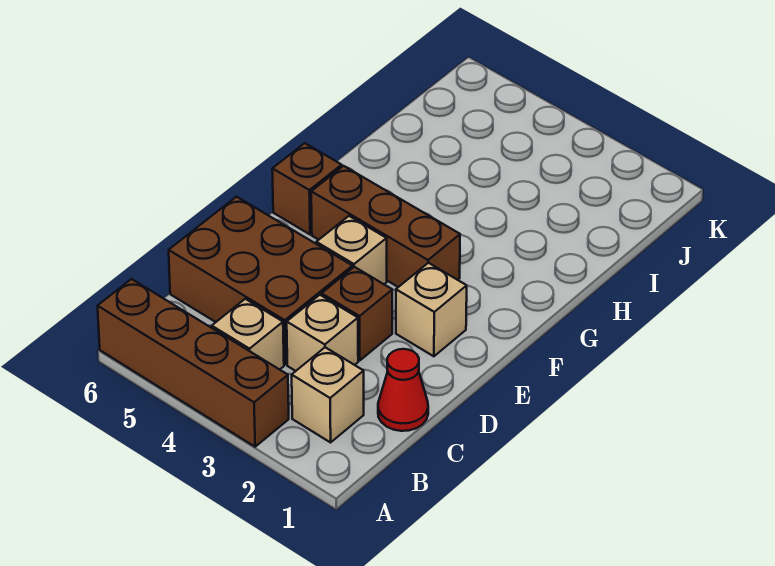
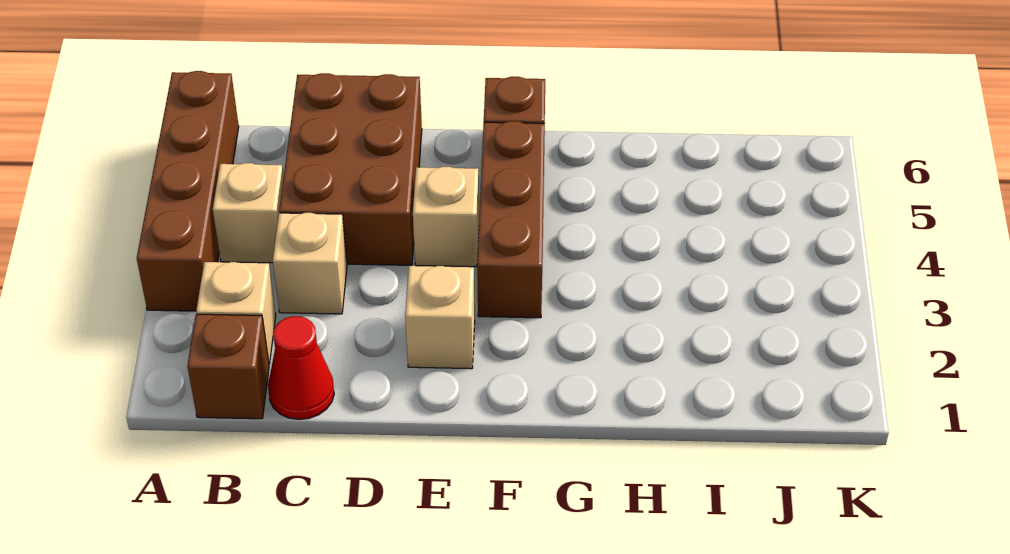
brown brick D3 level 1 -> brown brick B1 level 1

